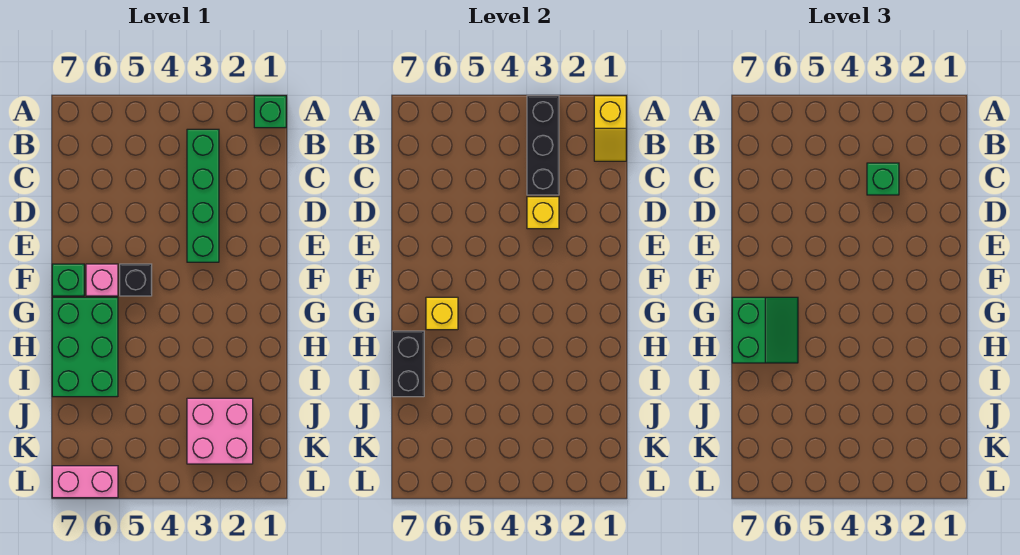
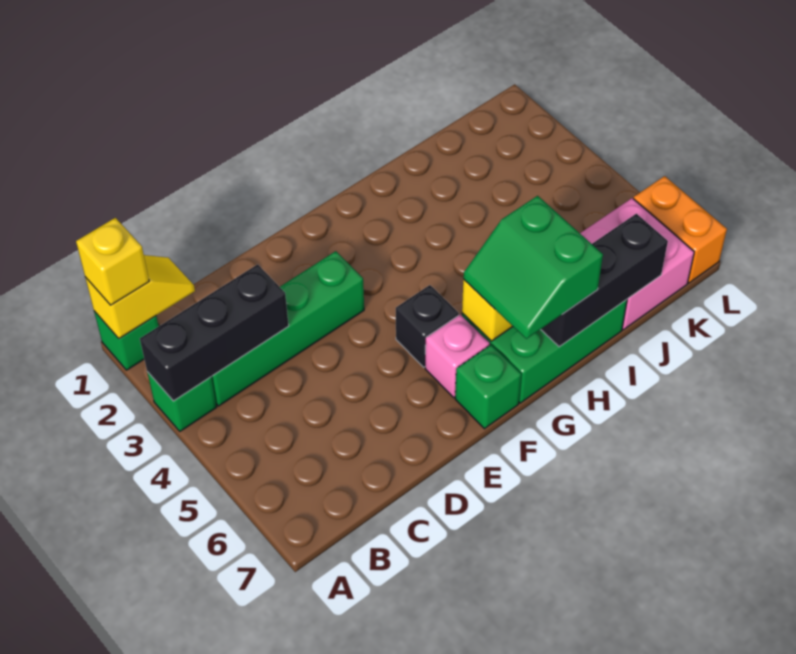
green brick C3 level 3 -> green brick A3 level 1
yellow brick D3 level 2 -> yellow brick A1 level 3
green slope G6:H7 level 3 top 7 -> green slope G6:H7 level 3 top H
black brick H7:I7 level 2 -> black brick H7:J7 level 2
pink brick J2:K3 level 1 -> pink brick J6:K7 level 1
pink brick L6:L7 level 1 -> orange brick L6:L7 level 1

